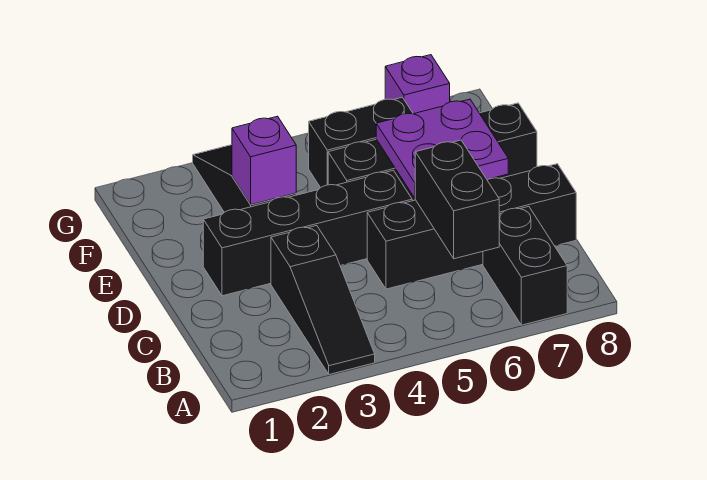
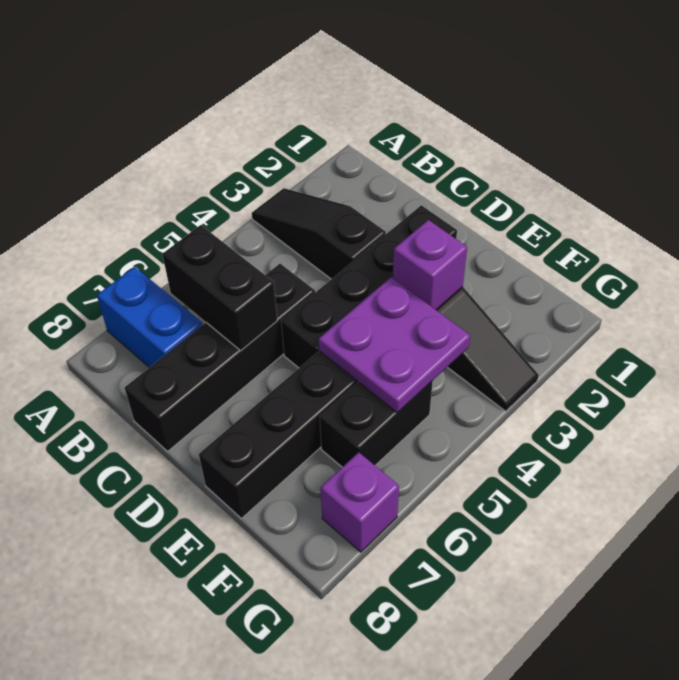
black brick A7:B7 level 1 -> blue brick A7:B7 level 1
purple plate D6:E7 level 2 -> purple plate E4:F5 level 2

